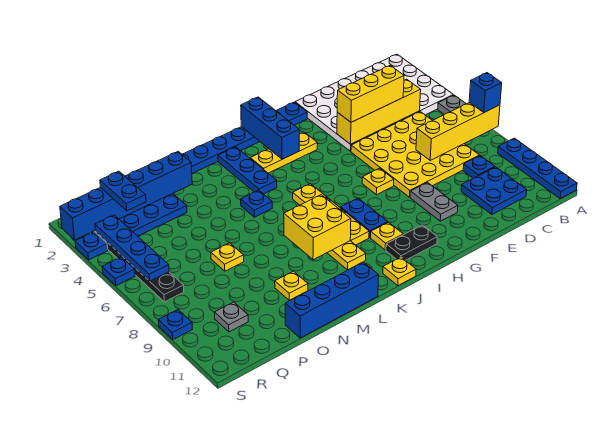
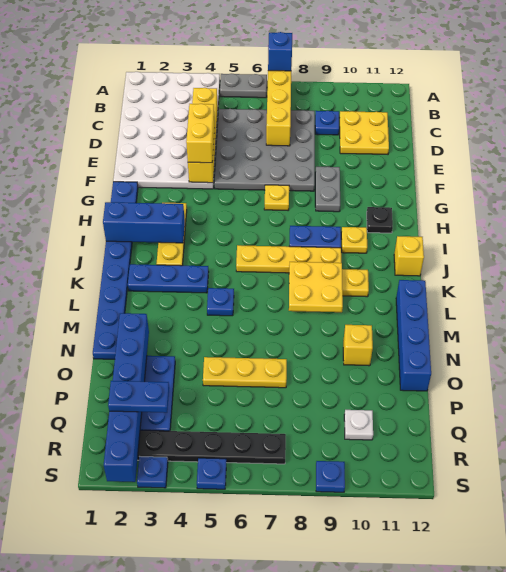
blue plate A9:A12 level 1 -> none
yellow plate C5:F8 level 1 -> grey plate C5:F8 level 1
blue plate C10:D11 level 1 -> yellow plate C10:D11 level 1
yellow brick D4:F4 level 3 -> yellow brick E4:F4 level 3
grey plate F9:F10 level 1 -> grey plate F9:G9 level 1
black plate H11:I11 level 1 -> black plate H11 level 1
yellow plate J12 level 1 -> yellow brick J12 level 1
yellow brick K8:L9 level 2 -> yellow plate K8:L9 level 2
yellow plate N10 level 1 -> yellow brick N10 level 1
yellow plate O7 level 1 -> yellow plate O5:O7 level 1
grey plate Q10 level 1 -> white plate Q10 level 1
blue plate R3:R6 level 2 -> none

